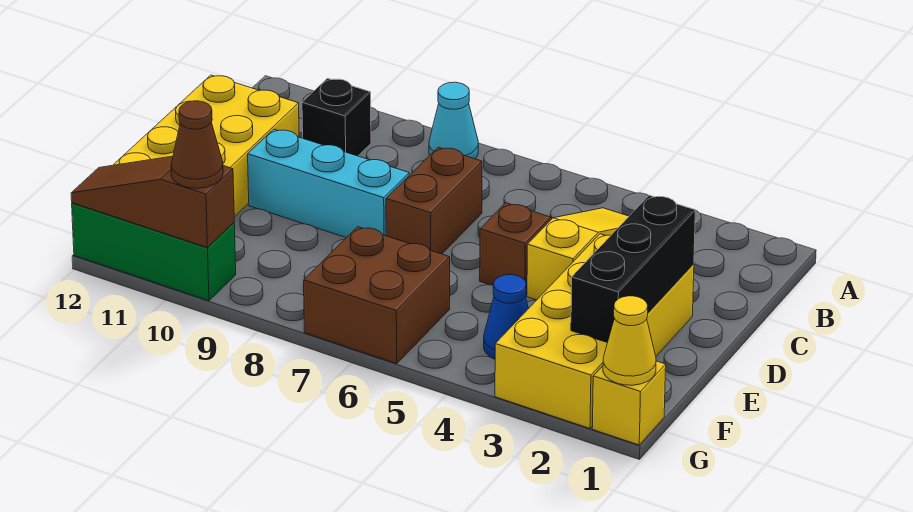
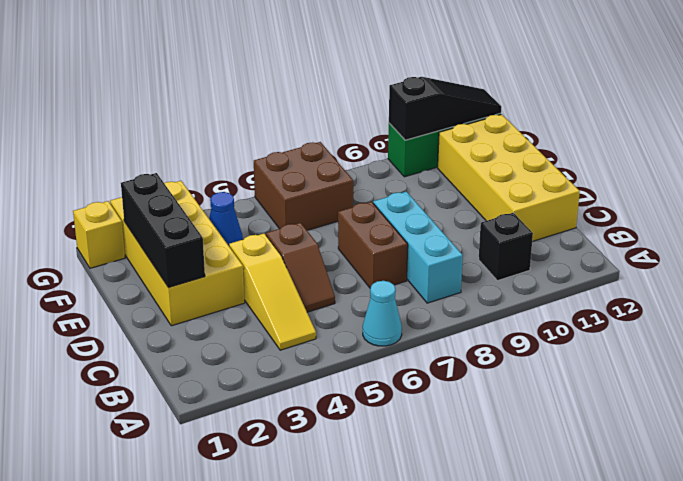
cyan cone A8 level 1 -> cyan cone A6 level 1
cyan brick D8:D10 level 1 -> cyan brick B8:D8 level 1
yellow cone G1 level 2 -> none
brown slope G10:G12 level 2 top 10 -> black slope G10:G12 level 2 top 10
brown cone G10 level 3 -> none

